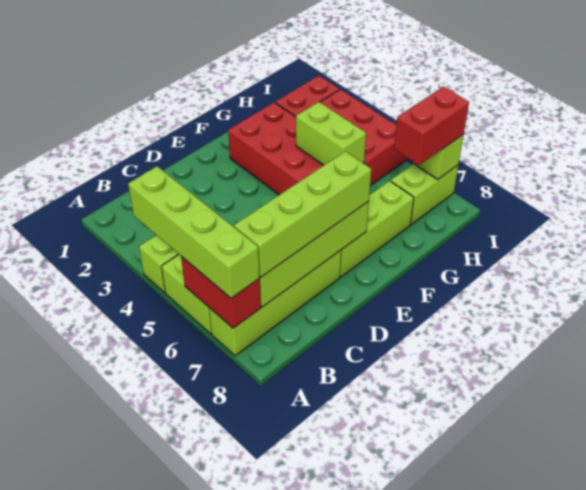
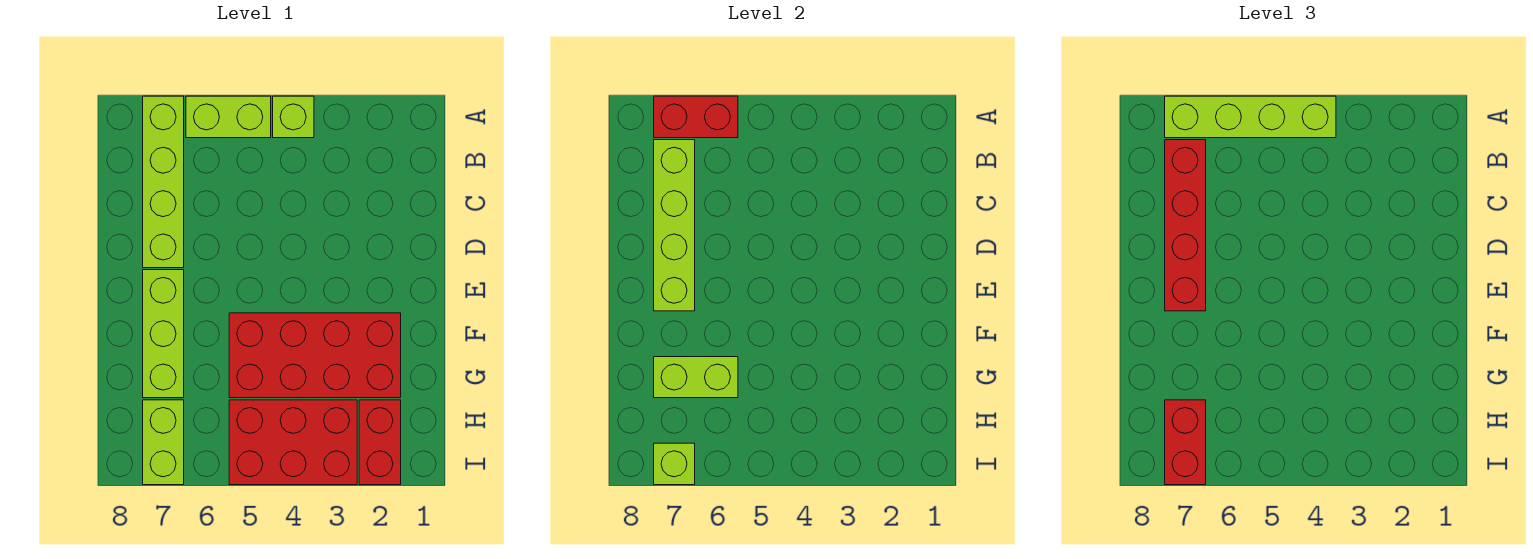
lime brick B7:E7 level 3 -> red brick B7:E7 level 3
lime brick G4:G5 level 2 -> lime brick G6:G7 level 2

